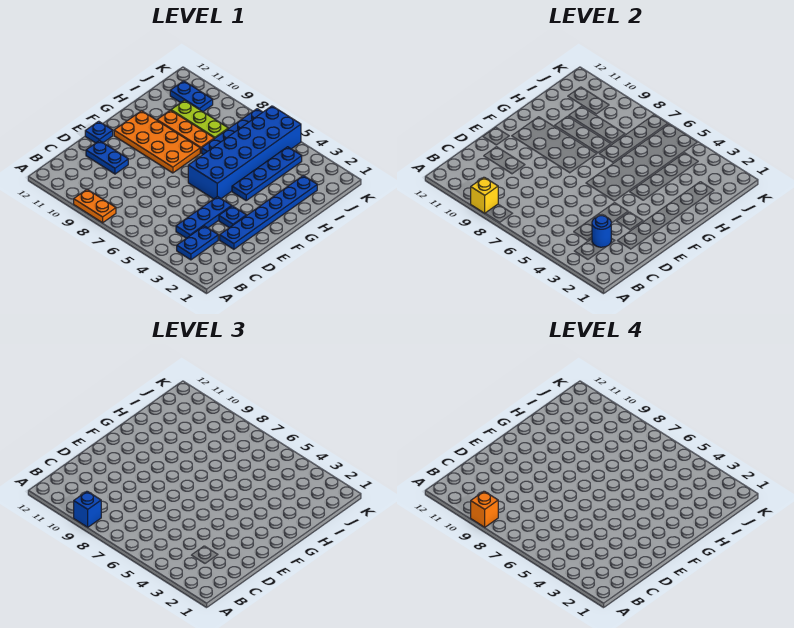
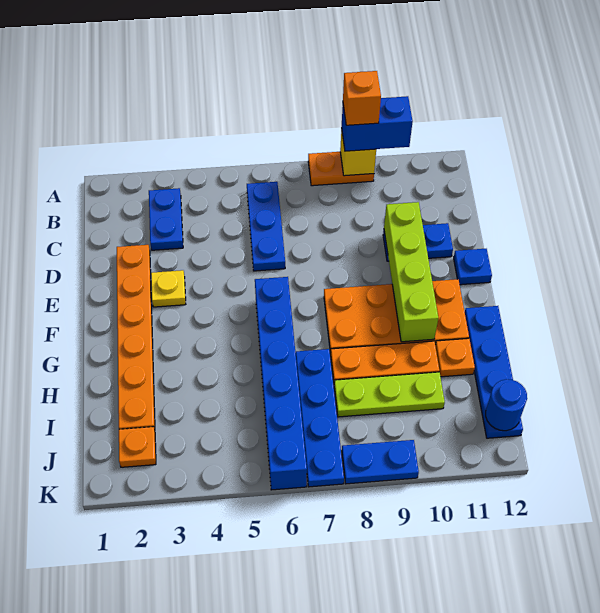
blue brick A9 level 3 -> blue brick A9:A10 level 3
blue round brick C3 level 2 -> blue round brick J12 level 2
blue plate C4:E4 level 1 -> blue plate B6:D6 level 1
blue plate D2:I2 level 1 -> orange plate D2:I2 level 1
none -> lime brick D10:G10 level 2
blue plate E3 level 1 -> yellow plate E3 level 1
blue brick F5:K6 level 1 -> blue brick F6:K6 level 1
blue plate G4:J4 level 1 -> blue plate G12:J12 level 1
none -> orange plate H11 level 1
none -> orange plate J2 level 1
blue plate J10:J11 level 1 -> blue plate K8:K9 level 1

